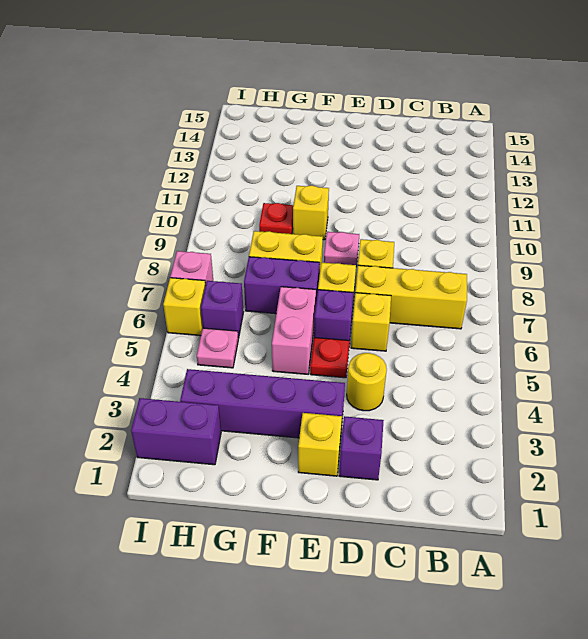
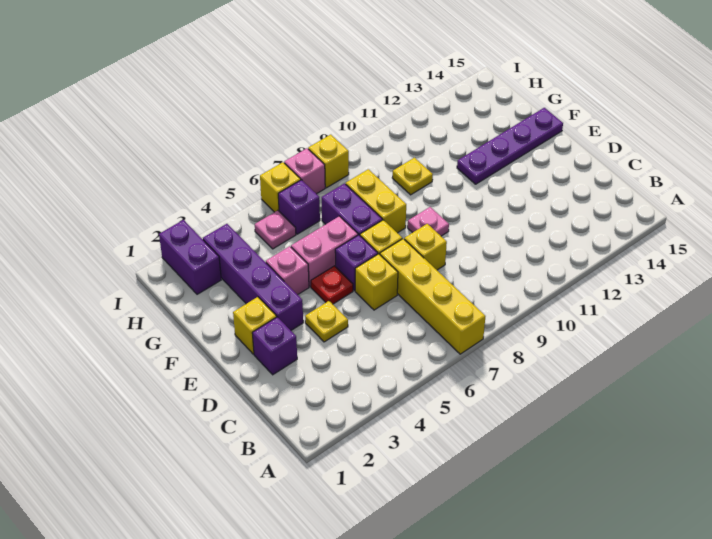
yellow brick B7:D7 level 1 -> yellow brick A7:D7 level 1
yellow round brick D4 level 1 -> yellow plate D4 level 1
none -> pink brick F4 level 1
yellow brick F10 level 1 -> yellow brick I8 level 1
none -> purple plate F12:F15 level 1
red plate G10 level 1 -> yellow plate G10 level 1

